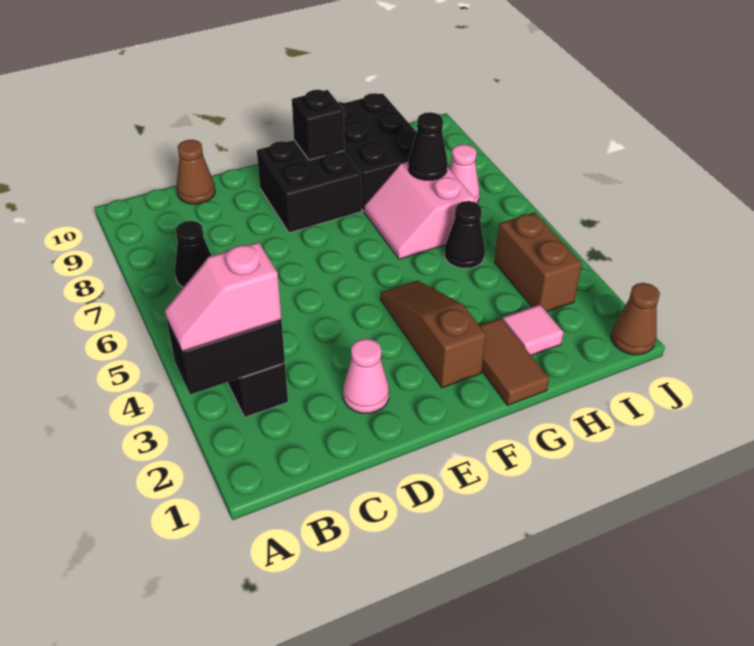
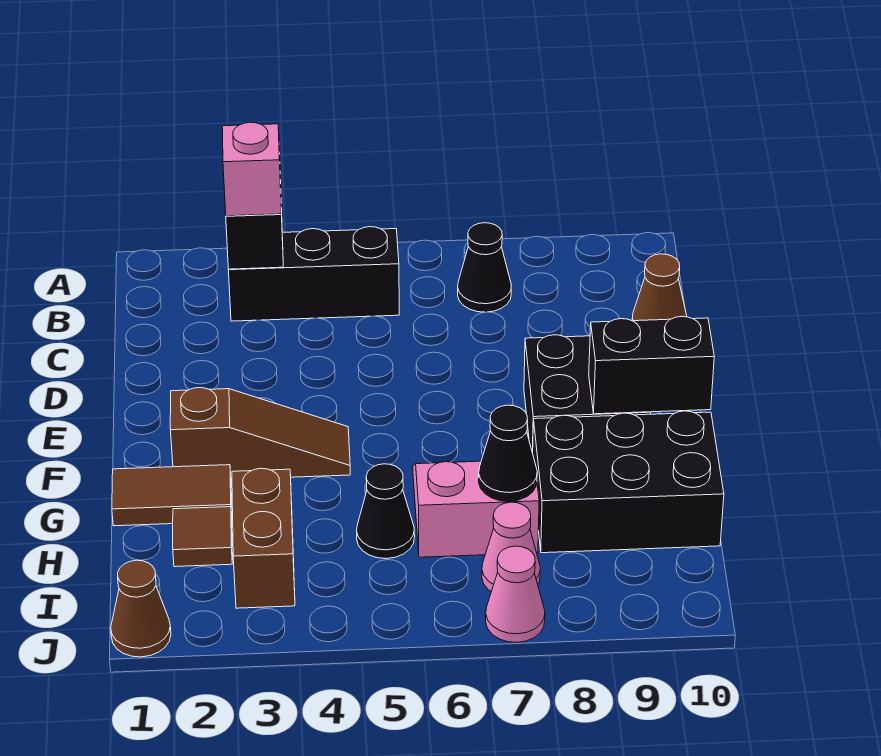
pink cone D2 level 1 -> pink cone J7 level 1
black brick F9 level 2 -> black brick F9:F10 level 2
pink tile H2 level 1 -> brown tile H2 level 1
brown brick I3:I4 level 1 -> brown brick H3:I3 level 1

